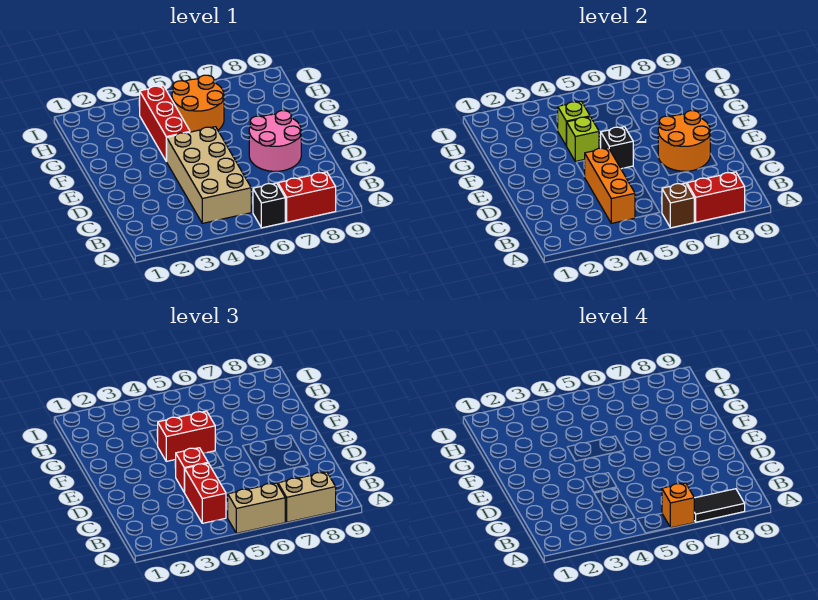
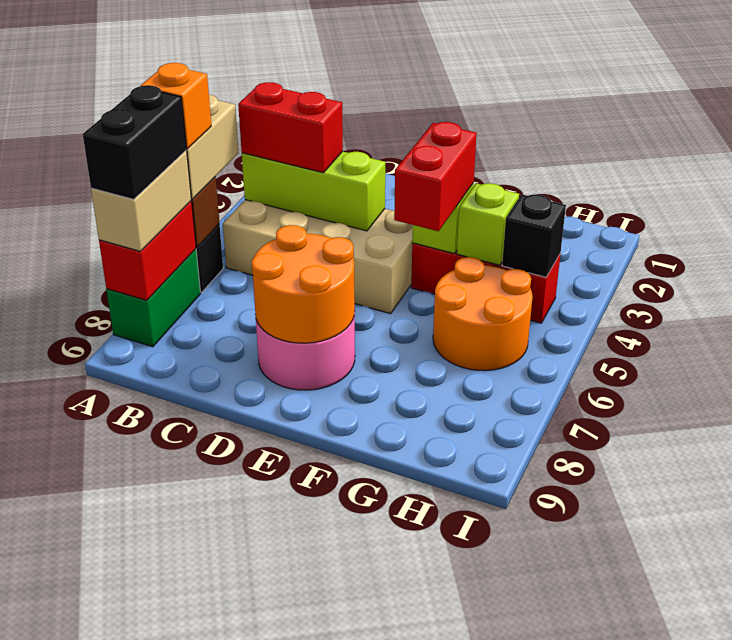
red brick A7:A8 level 1 -> green brick A7:A8 level 1
black tile A7:A8 level 4 -> black brick A7:A8 level 4
orange brick B4:D4 level 2 -> lime brick B4:D4 level 2
red brick D4 level 3 -> none
black brick E5 level 2 -> black brick H4 level 2

